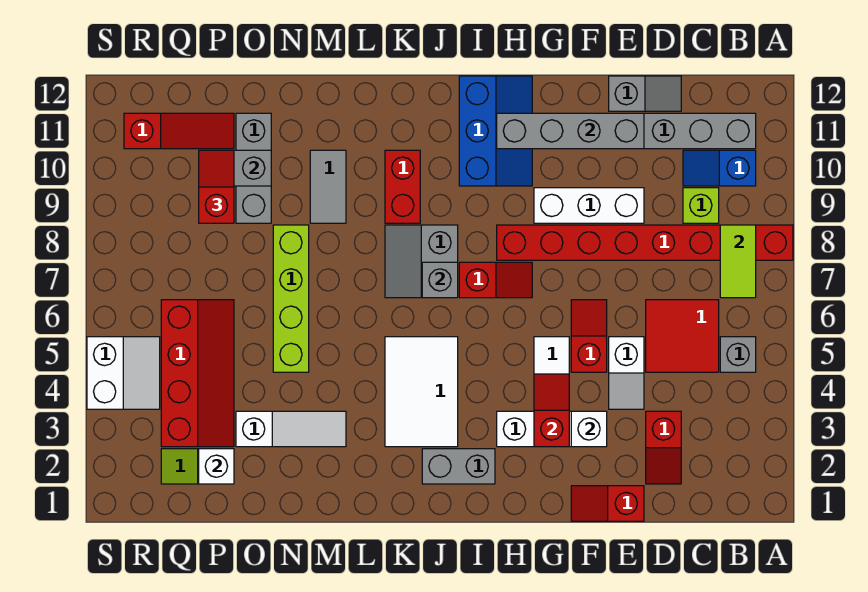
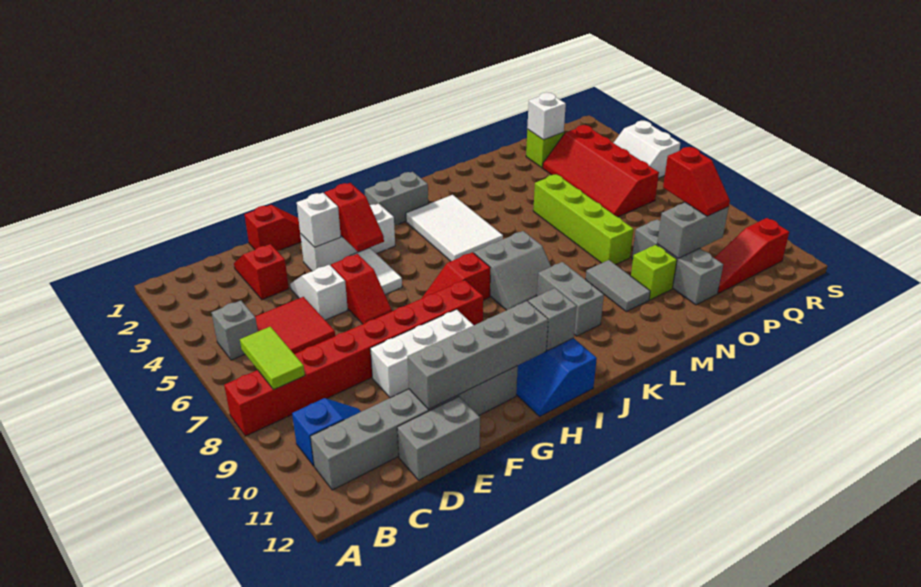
lime brick C9 level 1 -> lime brick N10 level 1
grey slope D12:E12 level 1 top E -> grey brick D12:E12 level 1
grey slope J7:K8 level 1 top J -> grey slope J7:K8 level 1 top 7
grey brick J7 level 2 -> grey brick I11 level 2
red brick K9:K10 level 1 -> grey brick K9:K10 level 1
white slope M3:O3 level 1 top O -> none

